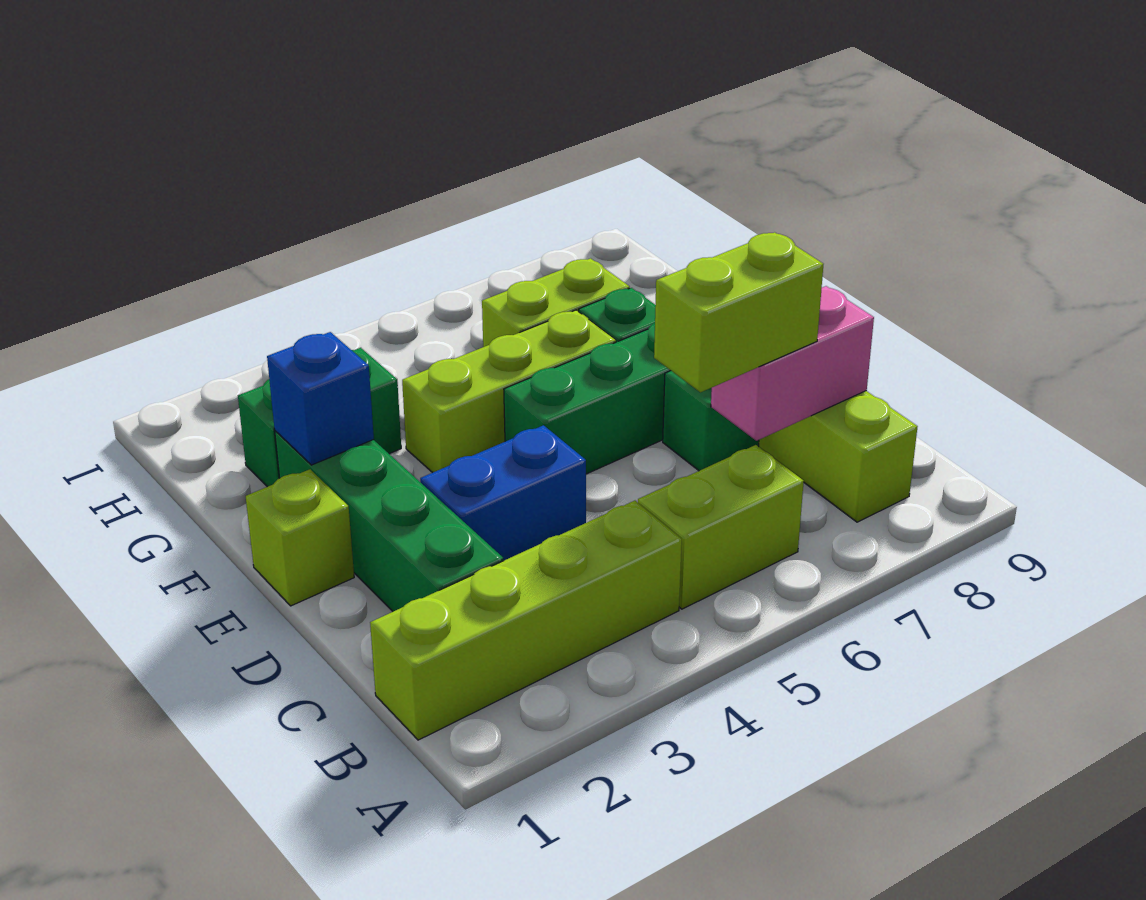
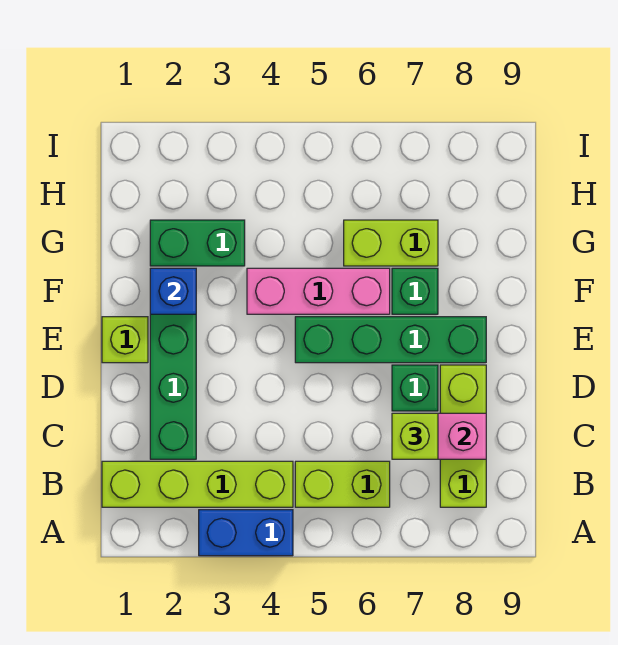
lime brick C6:C7 level 3 -> lime brick C7 level 3
blue brick D3:D4 level 1 -> blue brick A3:A4 level 1
lime brick F4:F6 level 1 -> pink brick F4:F6 level 1

